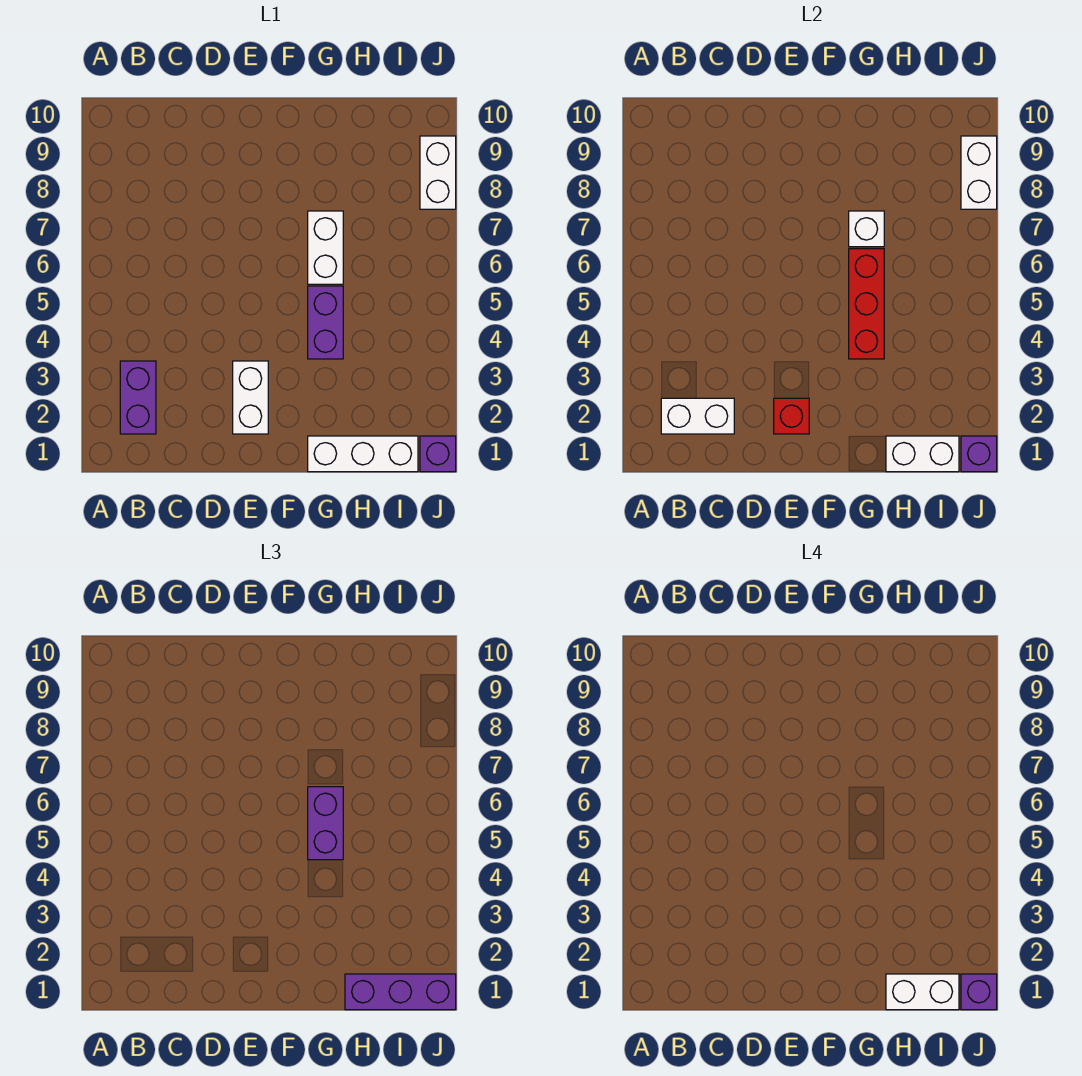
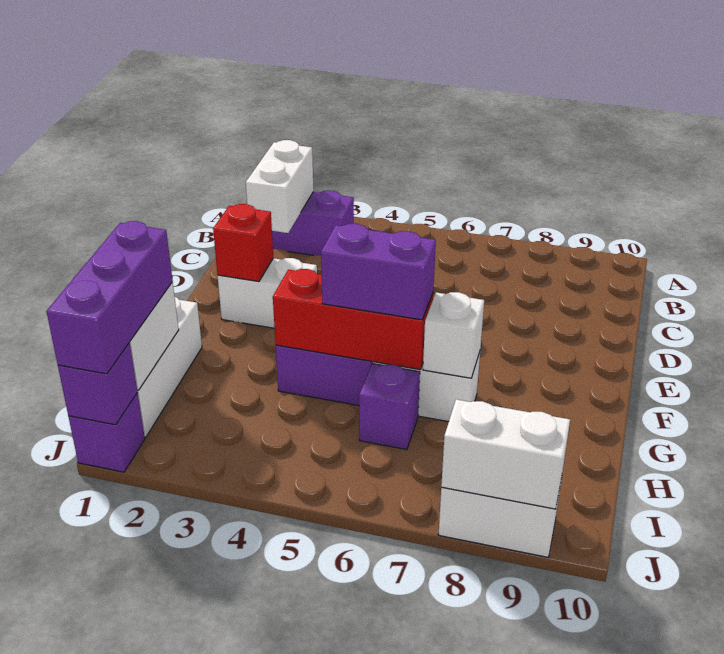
white brick H1:I1 level 4 -> none
purple brick J1 level 4 -> purple brick H6 level 1

